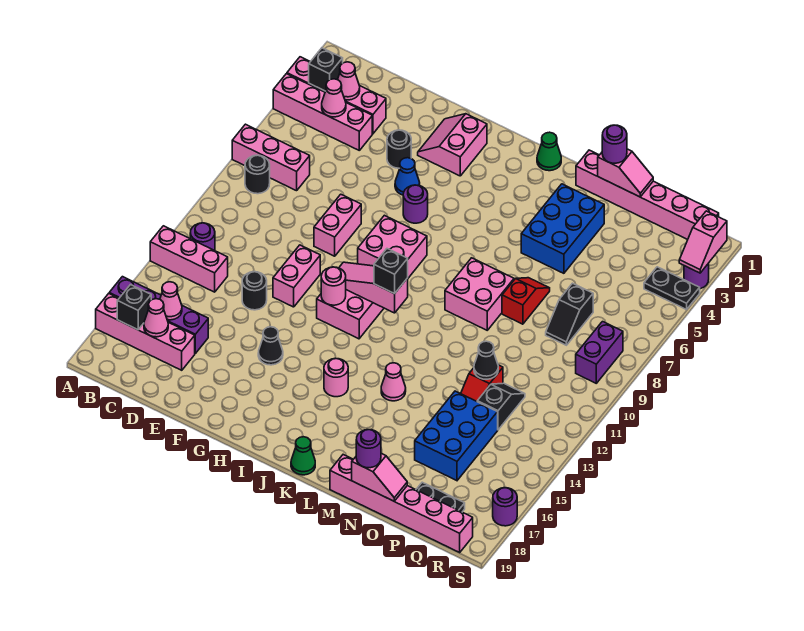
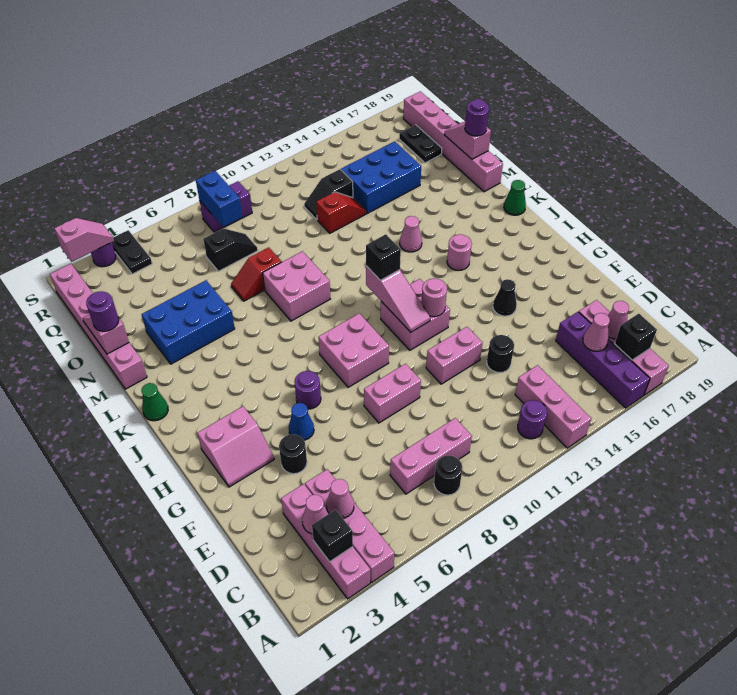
pink brick A7:C7 level 1 -> pink brick C7:C9 level 1
black cone O12 level 2 -> none
none -> blue brick Q8:R8 level 2
purple round brick S17 level 1 -> none

